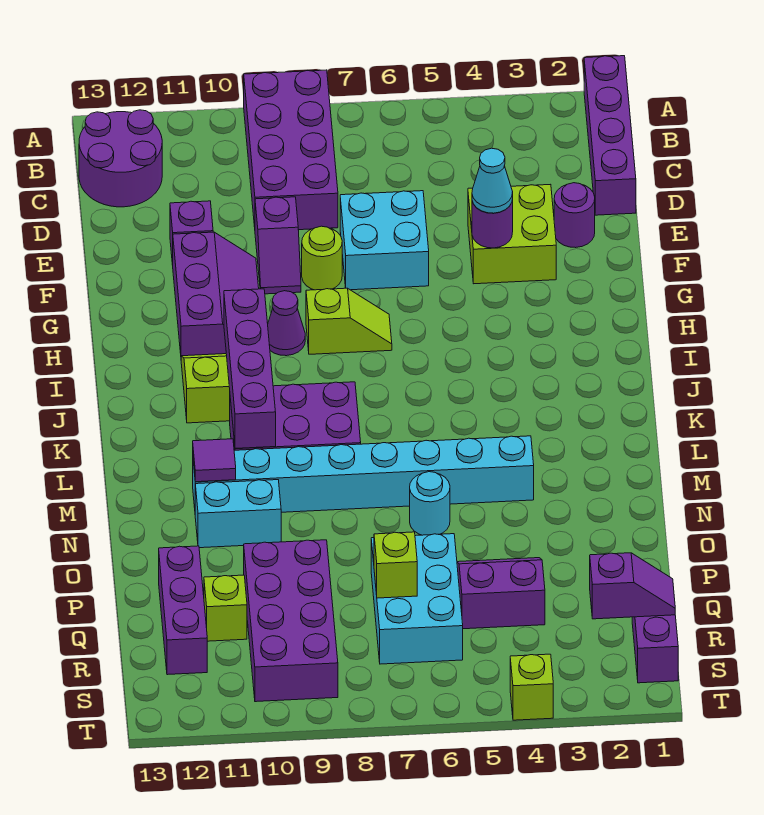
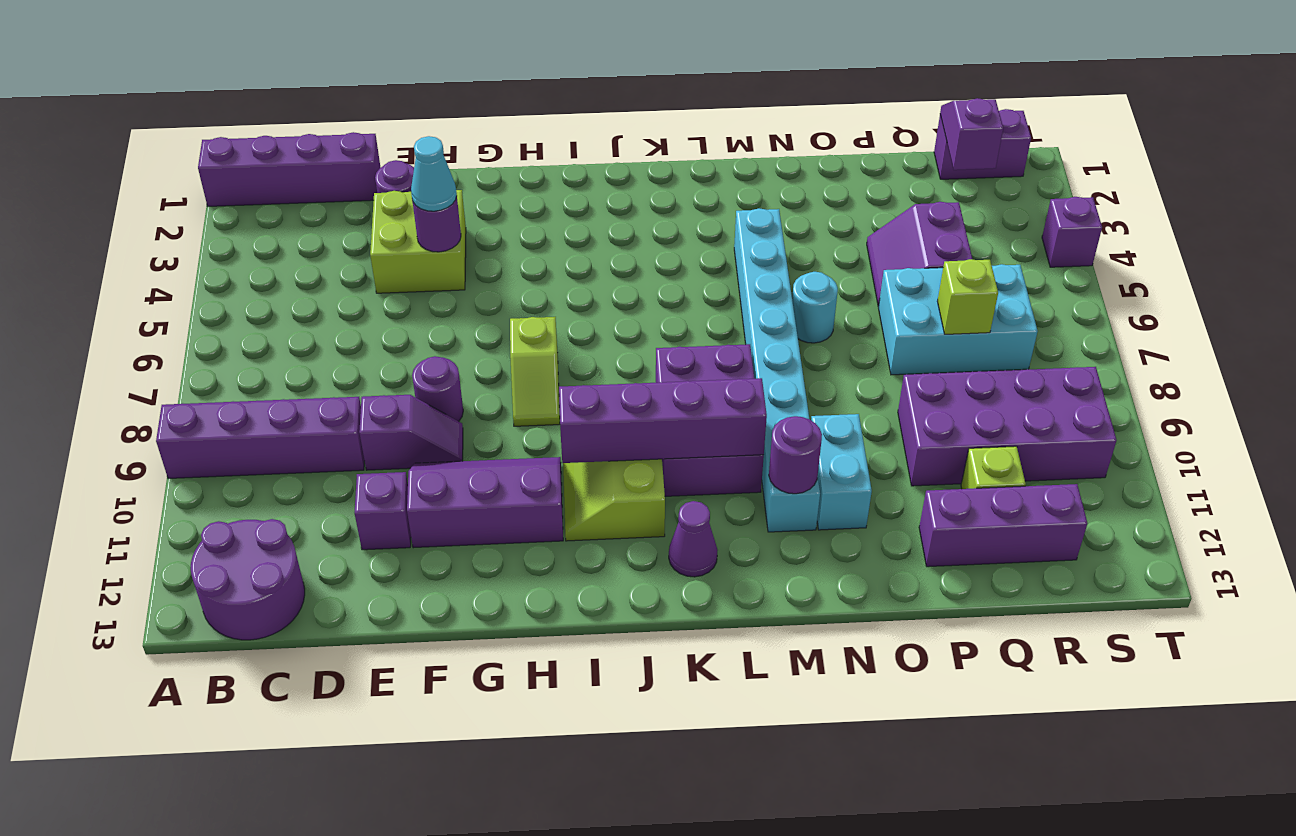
purple brick A8:D9 level 1 -> purple brick A9:D9 level 1
cyan brick E6:F7 level 1 -> none
lime round brick F8 level 1 -> purple round brick F8 level 1
lime slope H7:H8 level 1 top 8 -> lime slope H7:H8 level 1 top 7
purple cone H9 level 1 -> purple cone K12 level 1
purple tile M11 level 2 -> purple round brick M11 level 2
lime brick T4 level 1 -> purple brick T4 level 1

